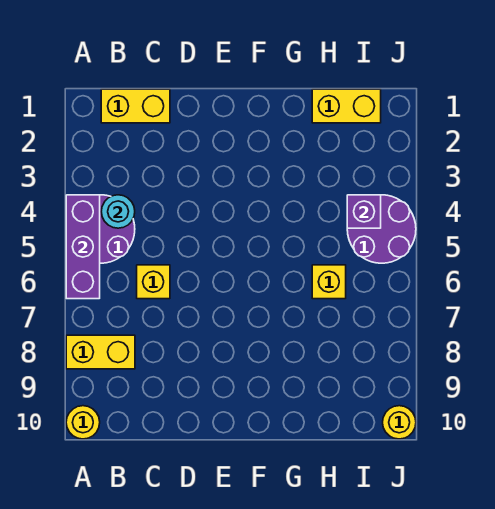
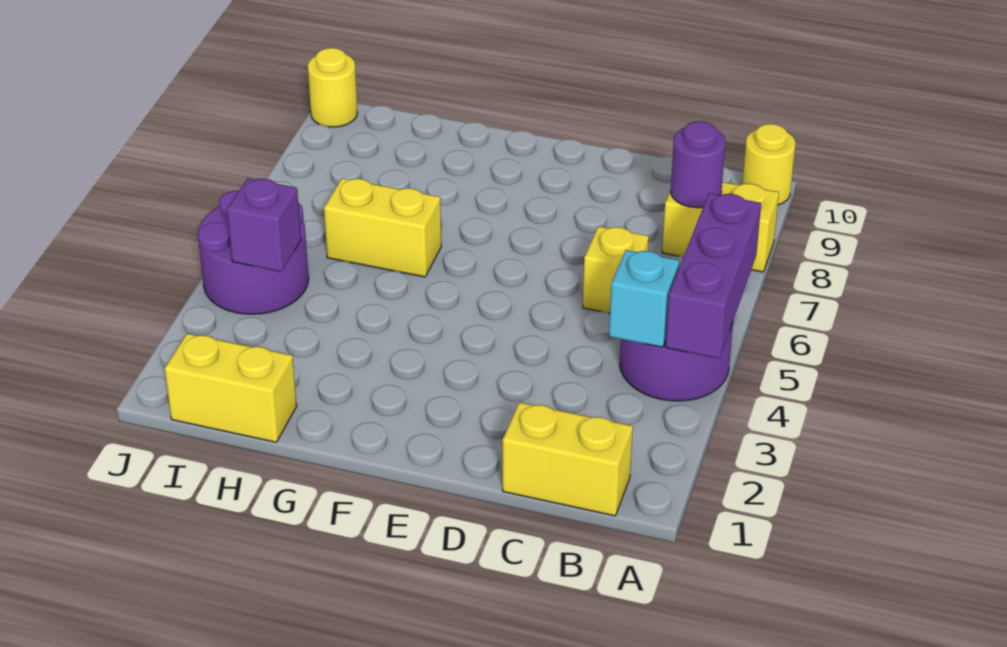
cyan round brick B4 level 2 -> cyan brick B4 level 2
none -> purple round brick B8 level 2
yellow brick H6 level 1 -> yellow brick G6:H6 level 1

